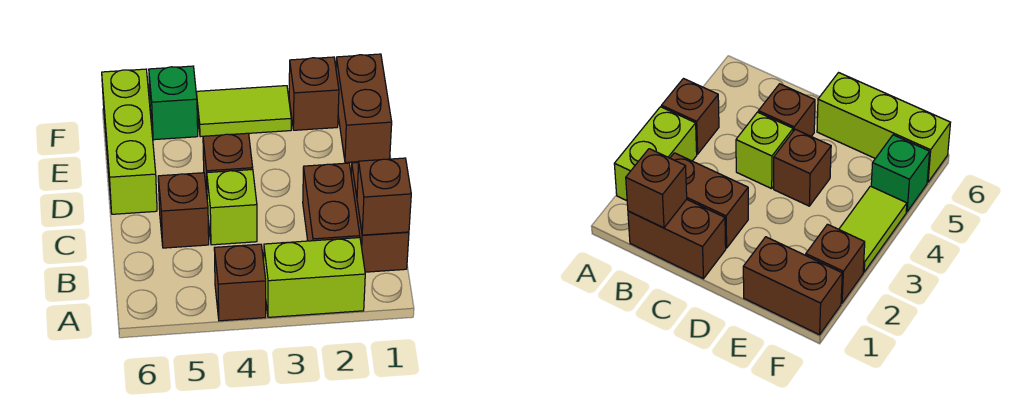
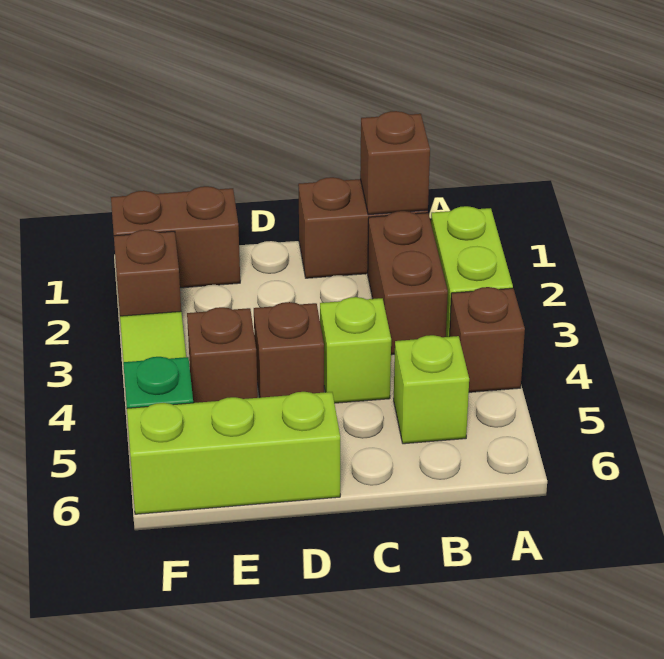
brown brick B2:C2 level 1 -> brown brick B2:B3 level 1
none -> lime brick B5 level 1
brown brick C5 level 1 -> brown brick E4 level 1

